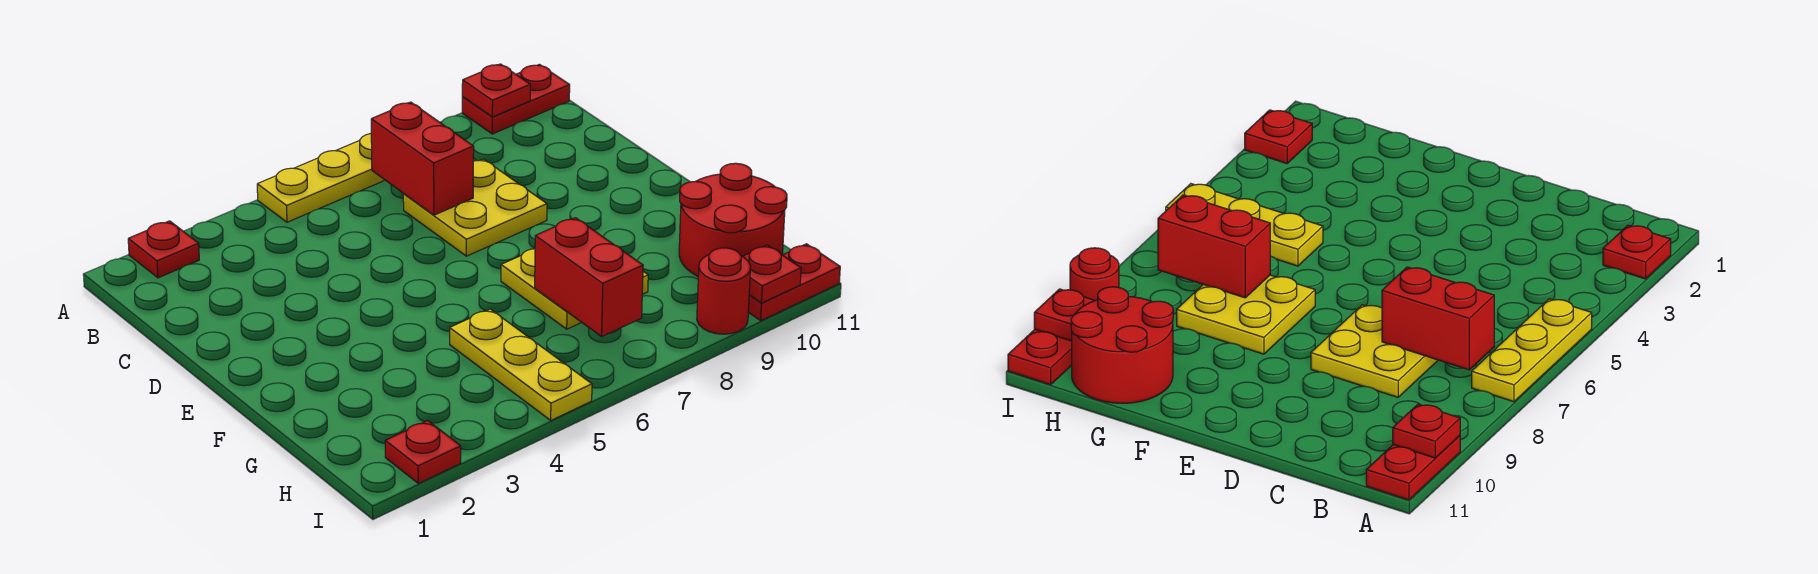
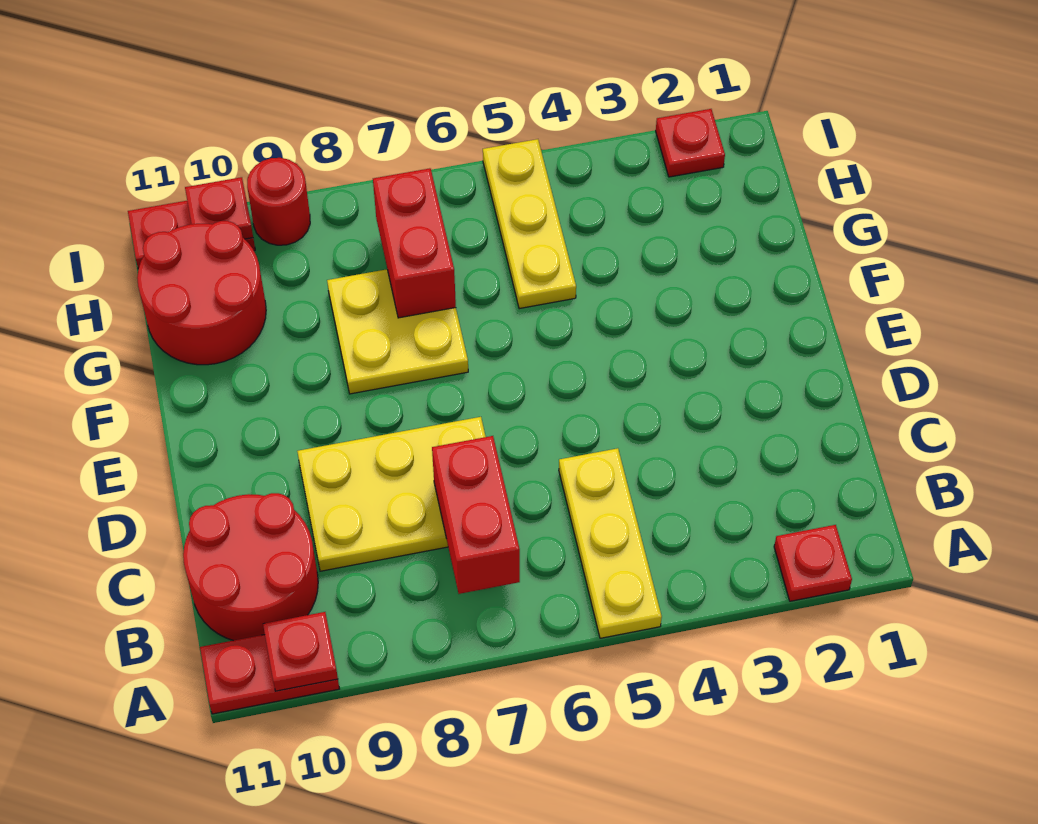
yellow plate A5:A7 level 1 -> yellow plate A5:C5 level 1
none -> red round brick B10:C11 level 1
yellow plate C7:D8 level 1 -> yellow plate C7:D9 level 1

